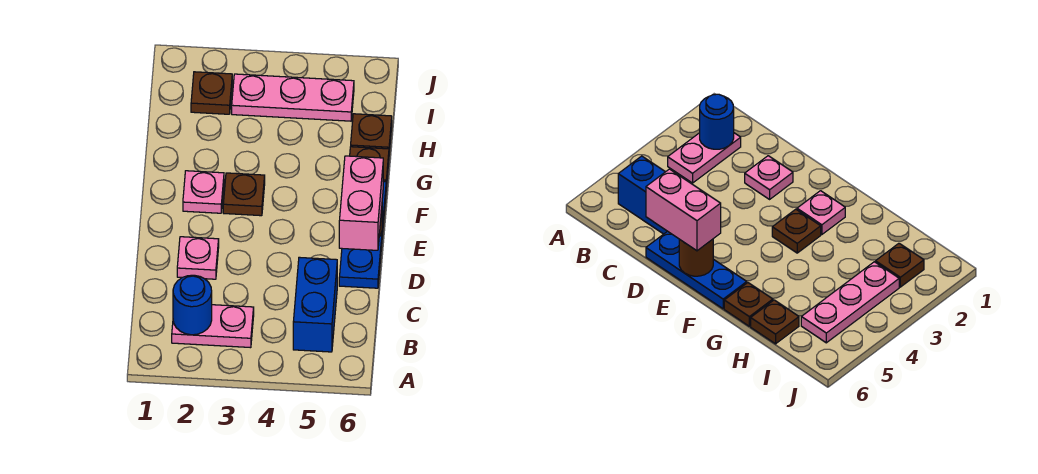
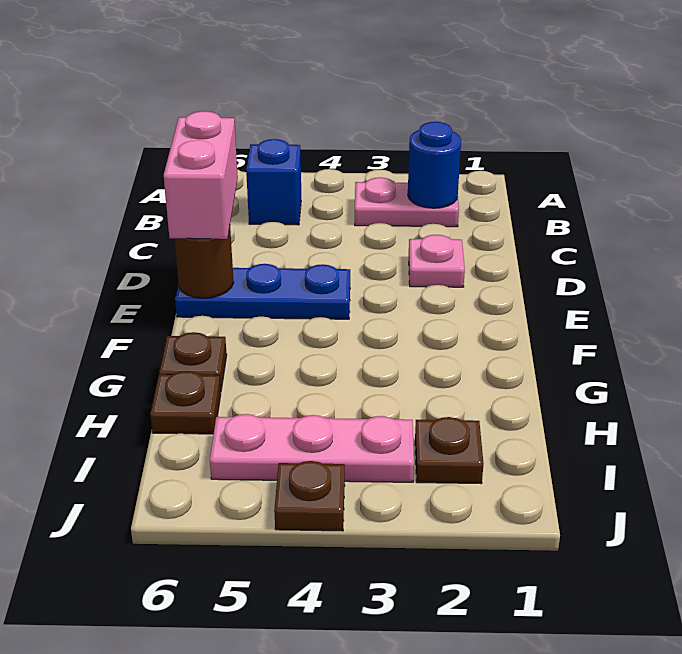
blue brick B5:C5 level 1 -> blue brick B5 level 1
blue plate D6:F6 level 1 -> blue plate E4:E6 level 1
pink plate F2 level 1 -> none
brown plate F3 level 1 -> brown plate J4 level 1

